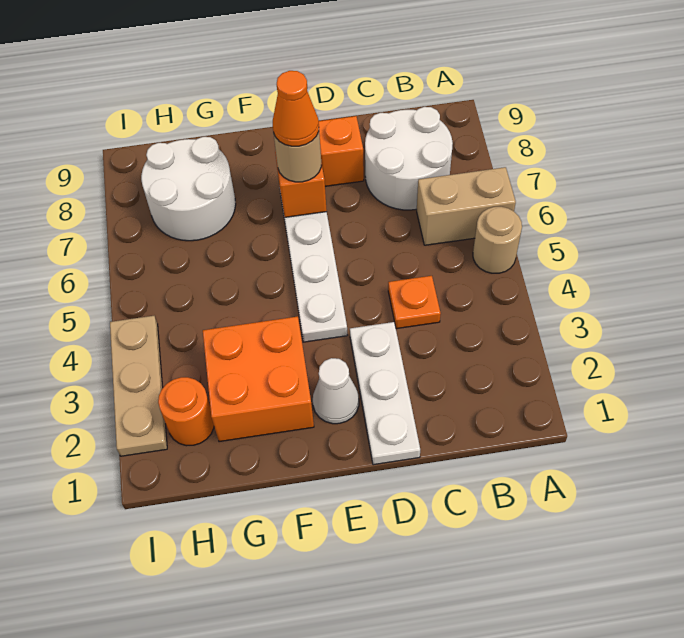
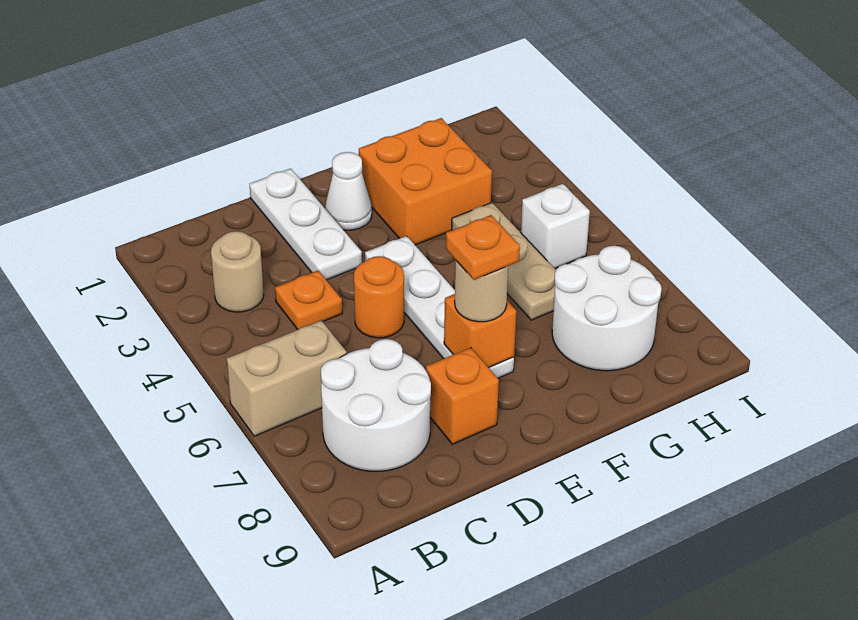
tan round brick A5 level 1 -> tan round brick B3 level 1
orange cone E7 level 4 -> orange plate E7 level 4
orange round brick H2 level 1 -> orange round brick D5 level 1
none -> white brick H5 level 1
tan plate I2:I4 level 1 -> tan plate G4:G6 level 1

